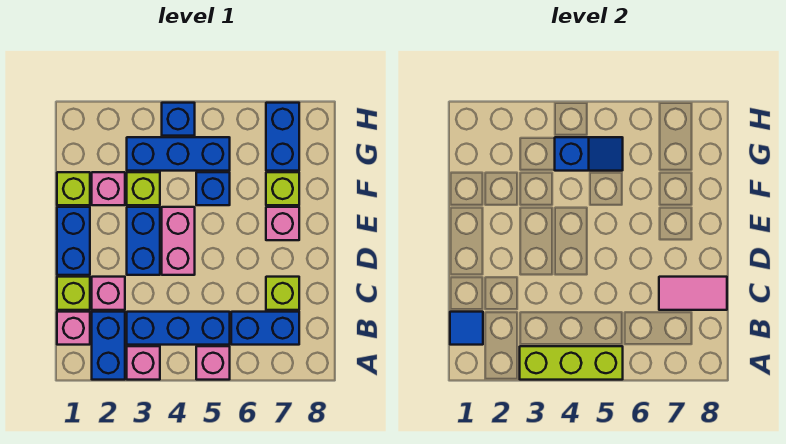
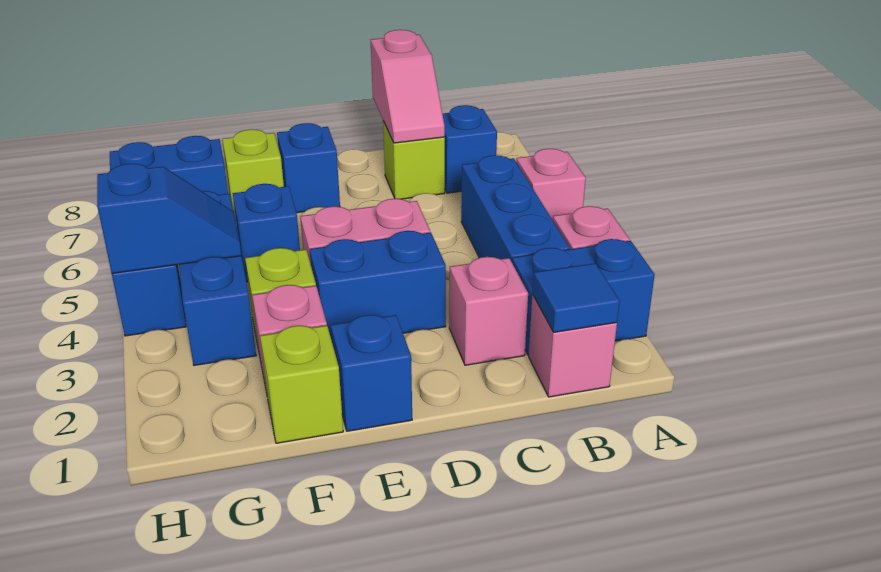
lime brick A3:A5 level 2 -> none
blue brick B6:B7 level 1 -> blue brick B7 level 1
lime brick C1 level 1 -> none
pink tile C7:C8 level 2 -> pink slope C7:C8 level 2 top 8
blue brick D1:E1 level 1 -> blue brick E1 level 1
pink brick E7 level 1 -> blue brick E7 level 1
blue slope G4:G5 level 2 top 4 -> blue slope G4:H4 level 2 top H

